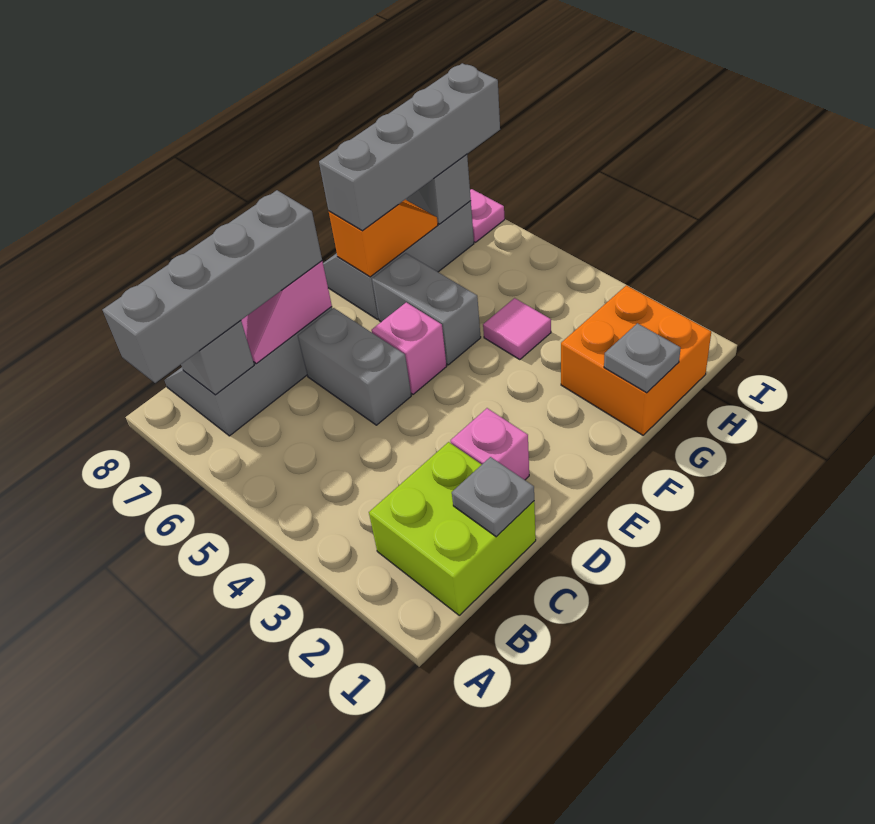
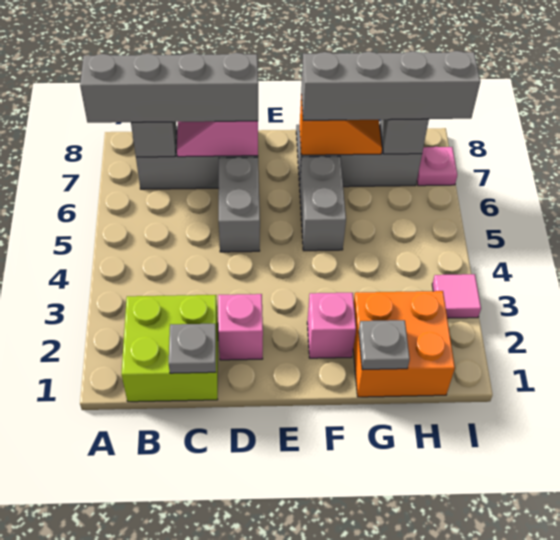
pink brick E5 level 1 -> pink brick F2 level 1
pink tile G4 level 1 -> pink tile I3 level 1

